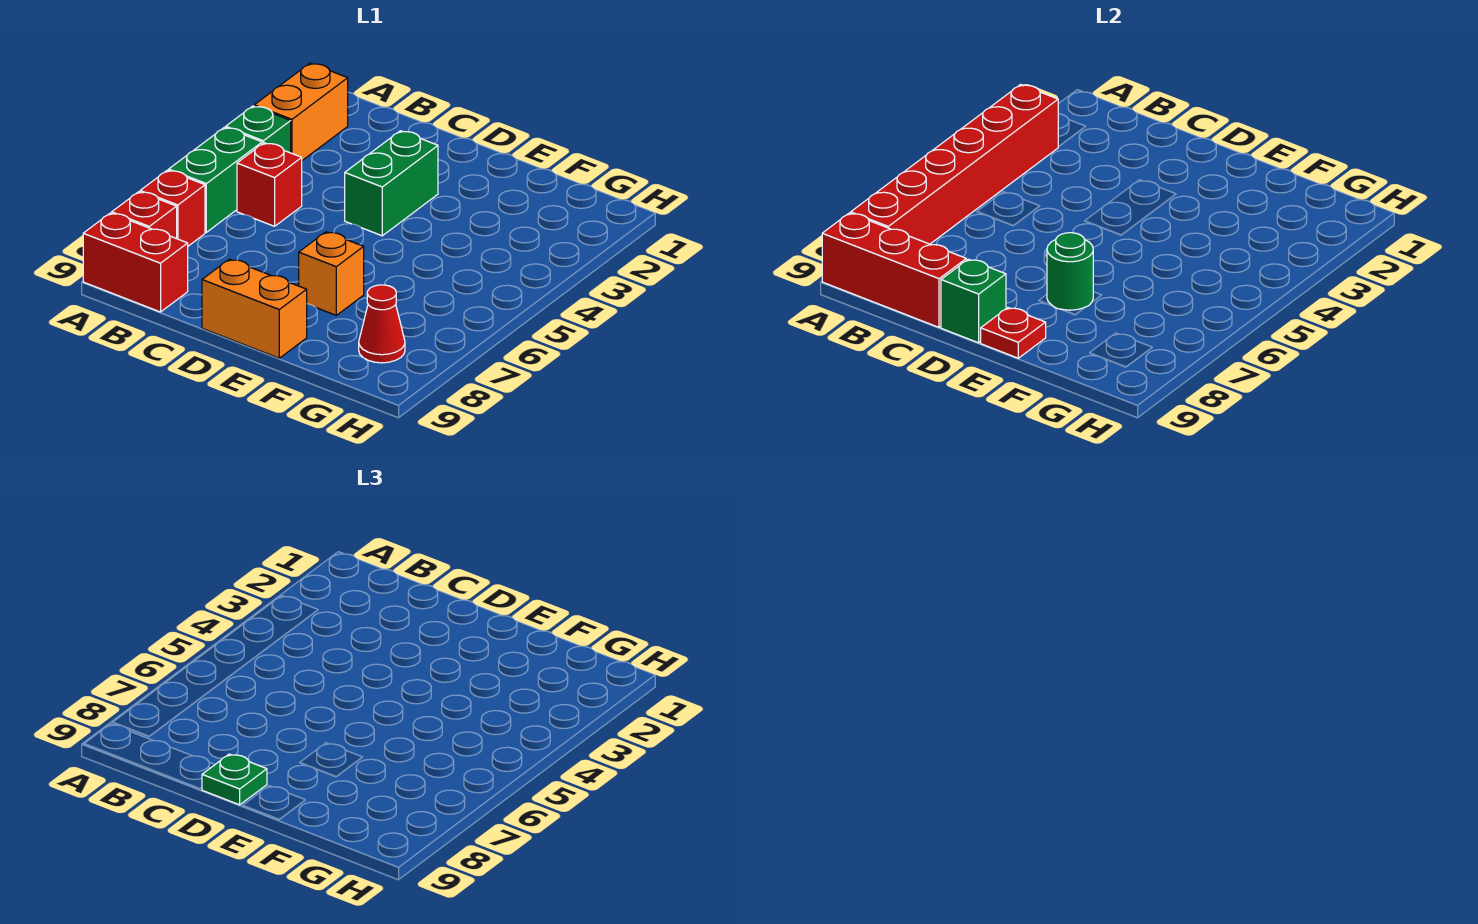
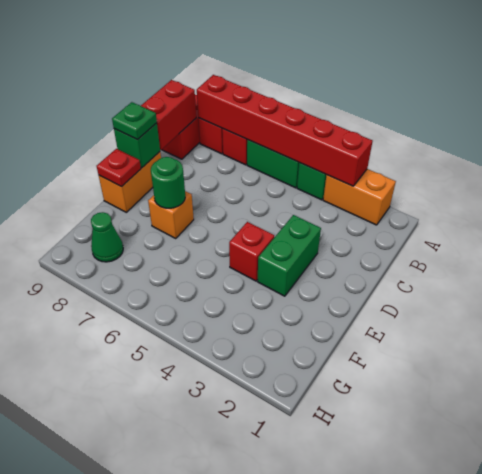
red brick A9:C9 level 2 -> red brick B9:C9 level 2
red brick B5 level 1 -> red brick E4 level 1
green brick D3:D4 level 1 -> green brick D3:E3 level 1
red cone G8 level 1 -> green cone G8 level 1

